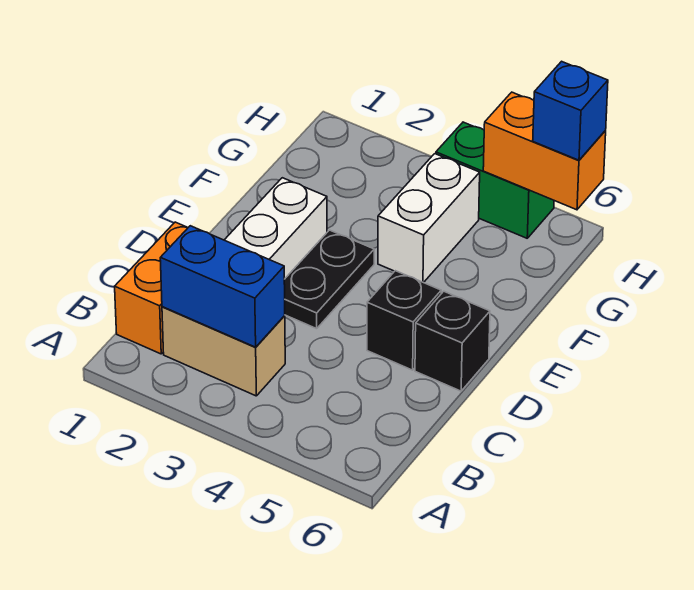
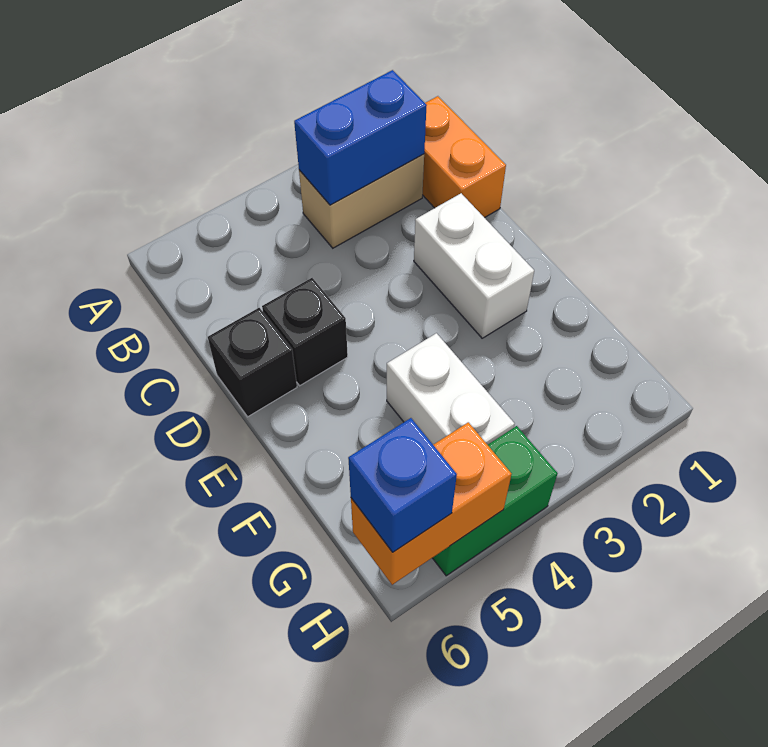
black plate D3:E3 level 1 -> none

